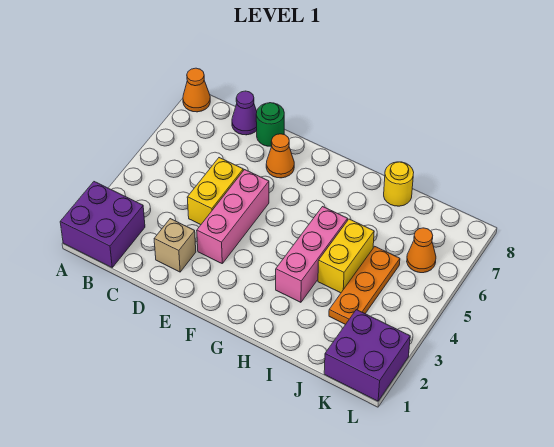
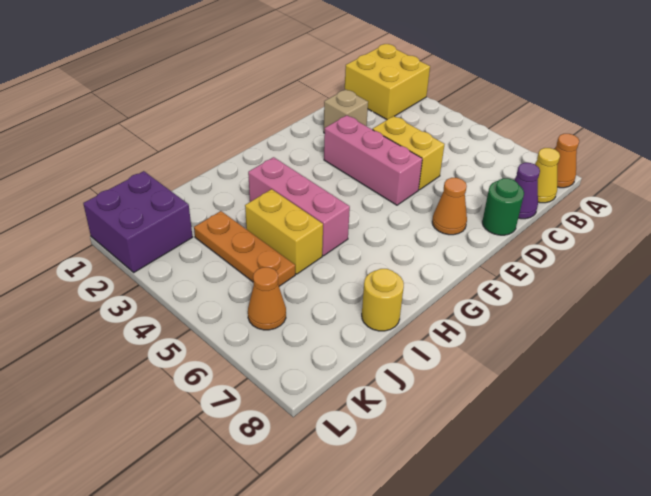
purple brick A1:B2 level 1 -> yellow brick A1:B2 level 1
none -> yellow cone B8 level 1

